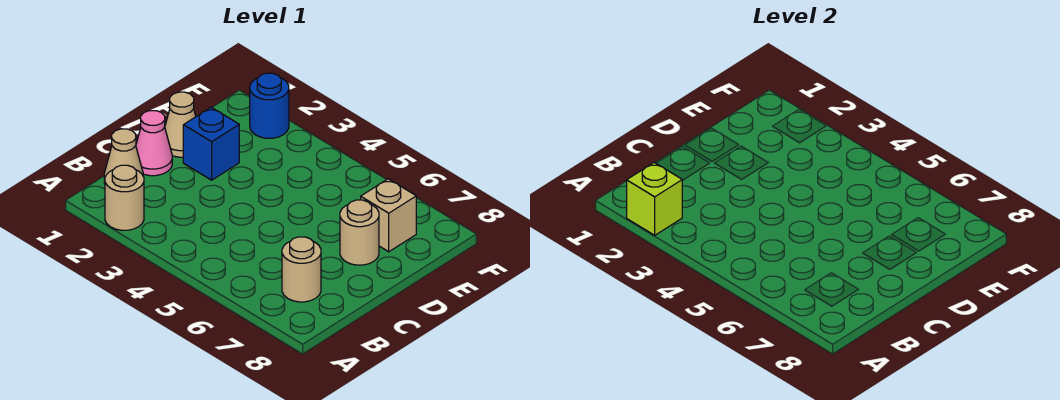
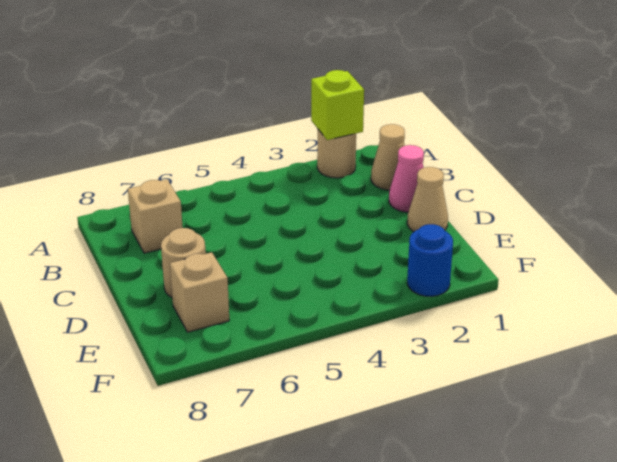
tan round brick B7 level 1 -> tan brick B7 level 1
blue brick D2 level 1 -> none

